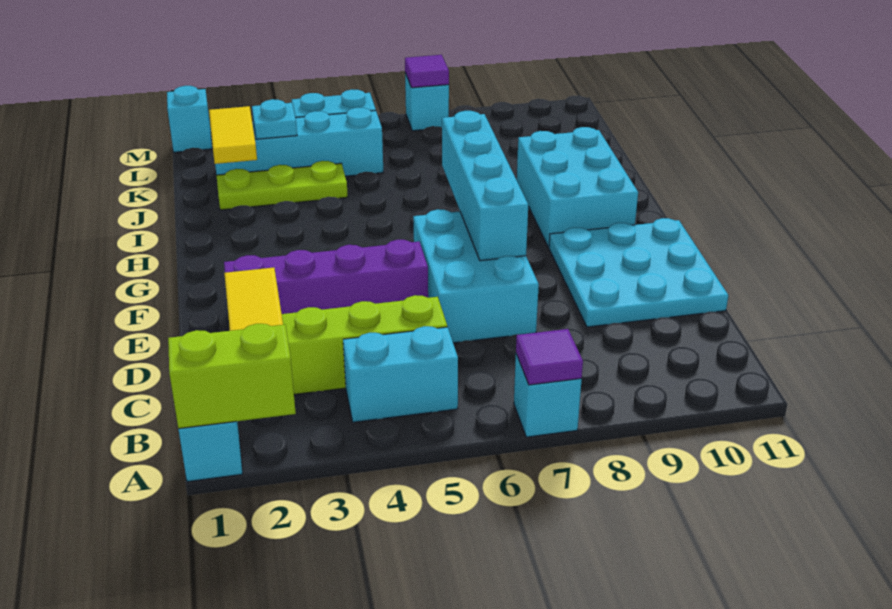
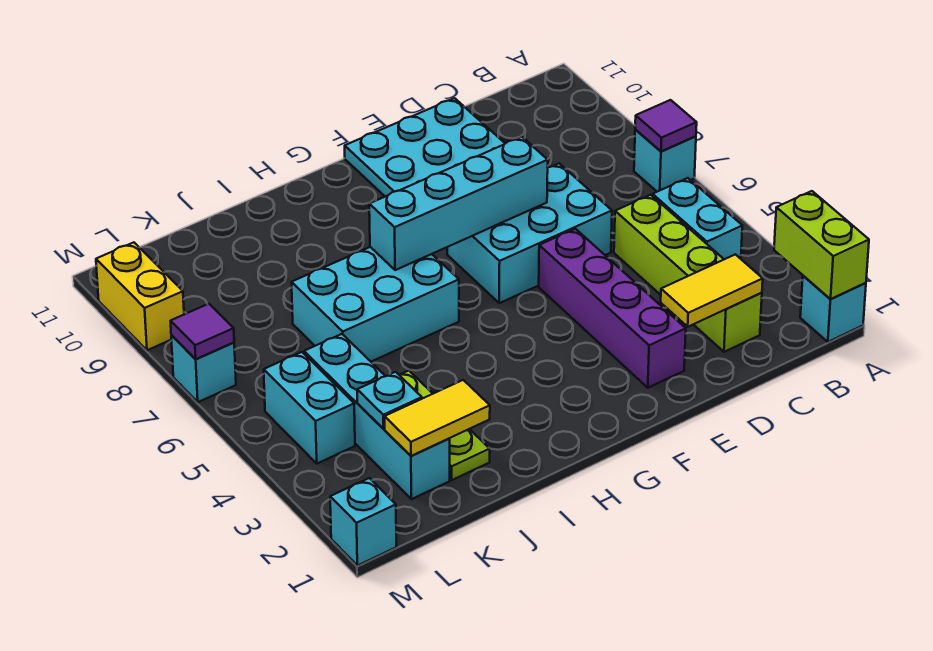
cyan brick G9:I10 level 1 -> cyan brick H6:J7 level 1
none -> yellow brick M9:M10 level 1

